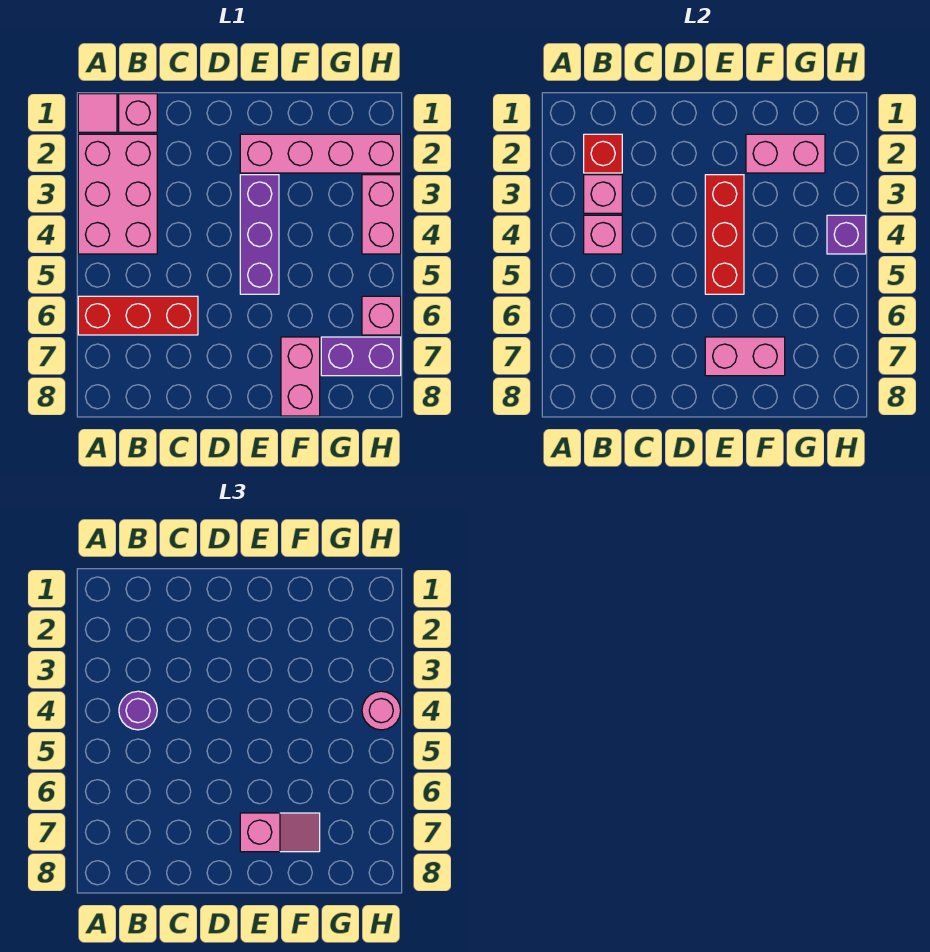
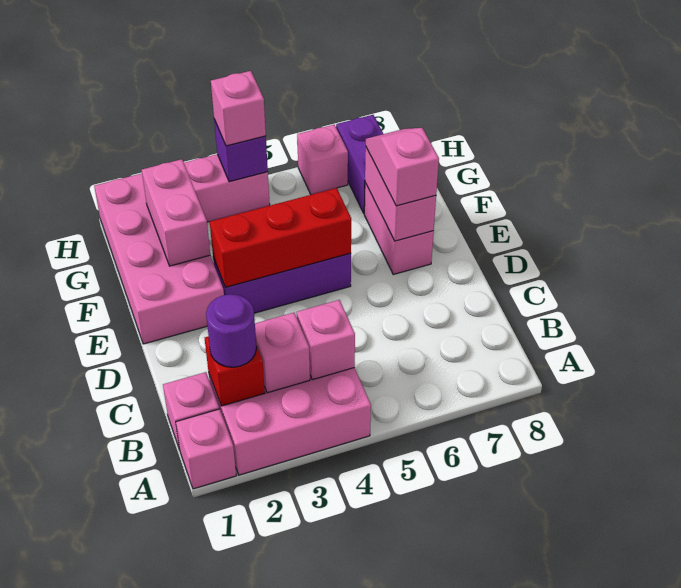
pink tile A1 level 1 -> pink brick A1 level 1
red brick A6:C6 level 1 -> none
purple round brick B4 level 3 -> purple round brick B2 level 3
pink brick E2:H2 level 1 -> pink brick E1:H2 level 1
pink brick F7:F8 level 1 -> pink brick E7:F7 level 1
pink round brick H4 level 3 -> pink brick H4 level 3

